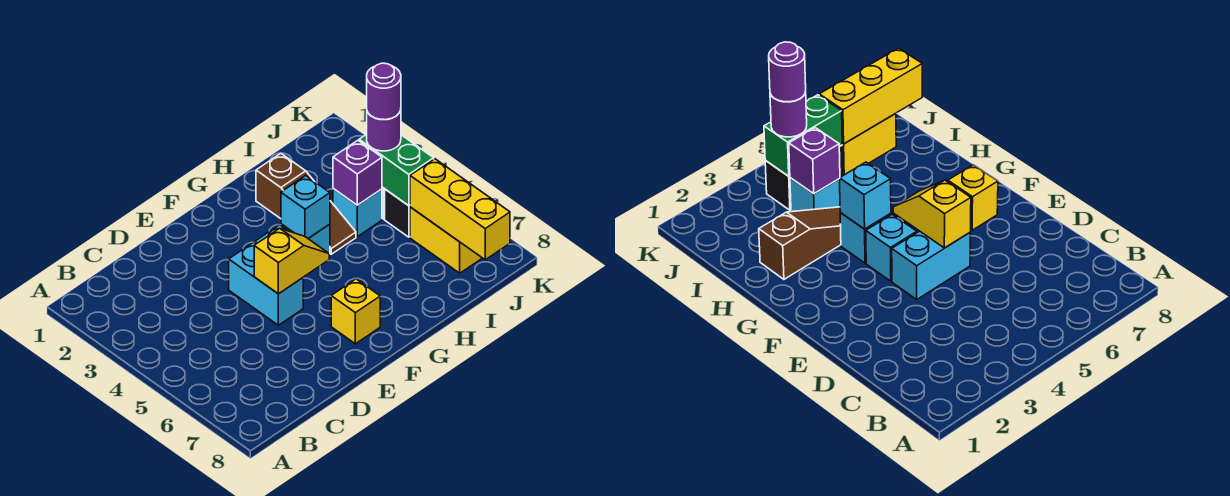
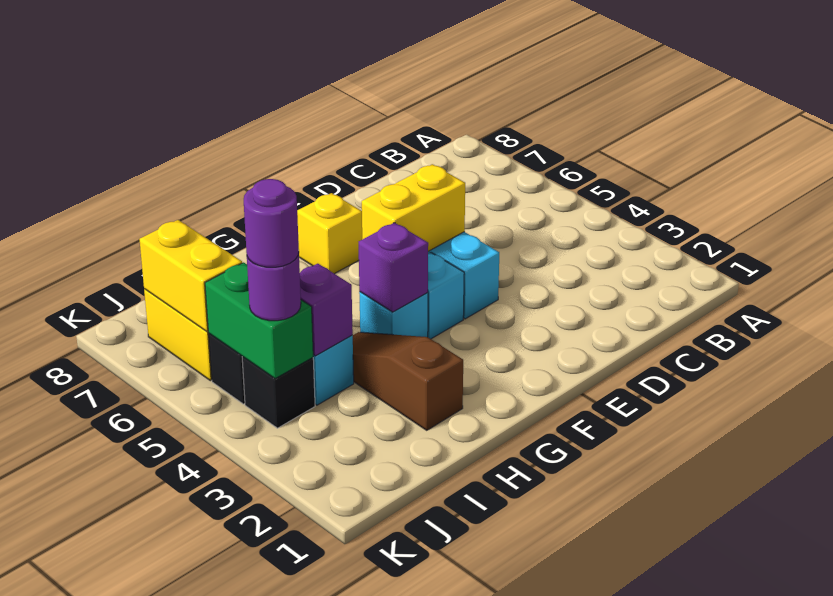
yellow slope E5:F5 level 2 top E -> yellow brick E5:F5 level 2
cyan brick G4 level 2 -> purple brick G4 level 2
yellow brick J6:J8 level 2 -> yellow brick J6:J7 level 2

